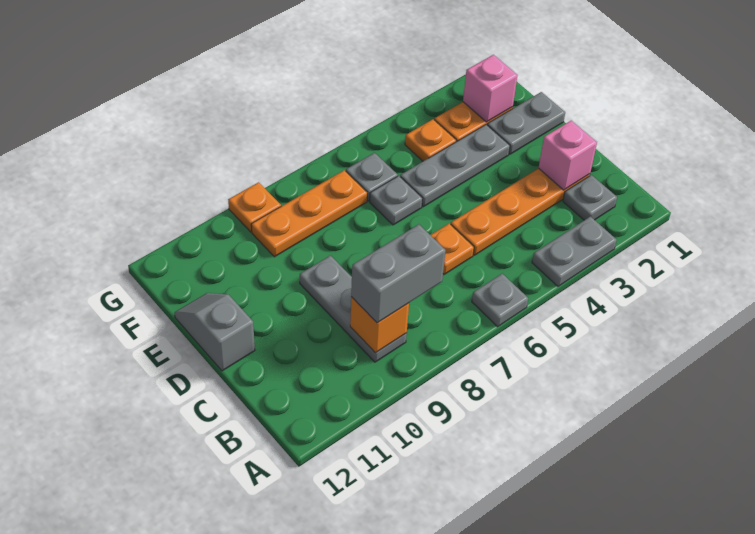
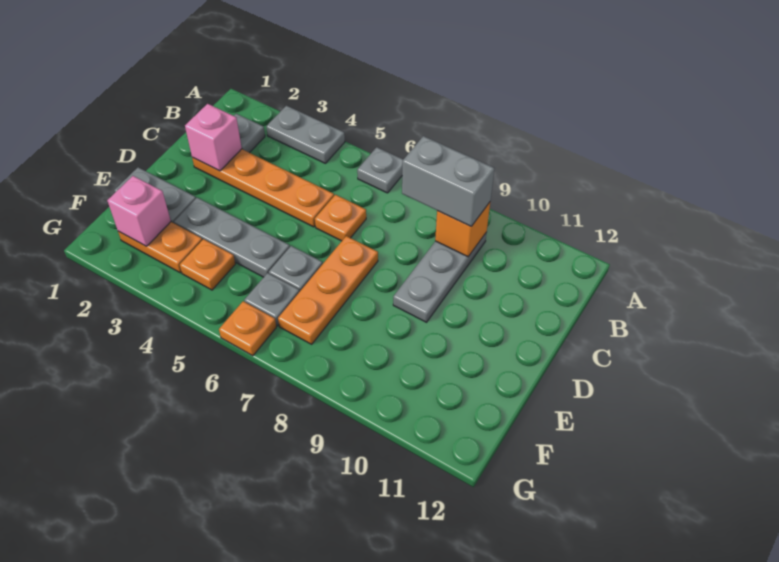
grey slope D12:E12 level 1 top D -> none
orange plate F7:F9 level 1 -> orange plate D7:F7 level 1
orange plate G9 level 1 -> orange plate G6 level 1

